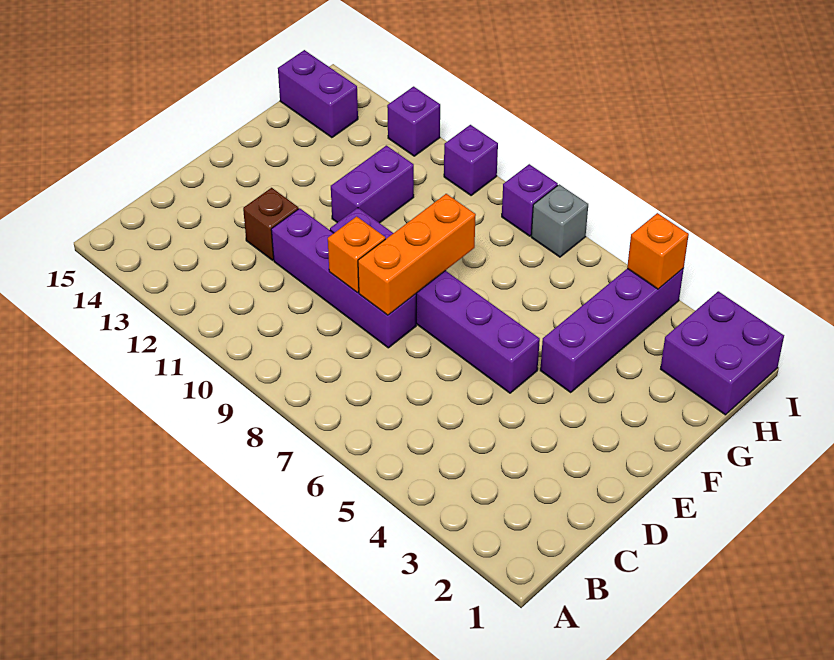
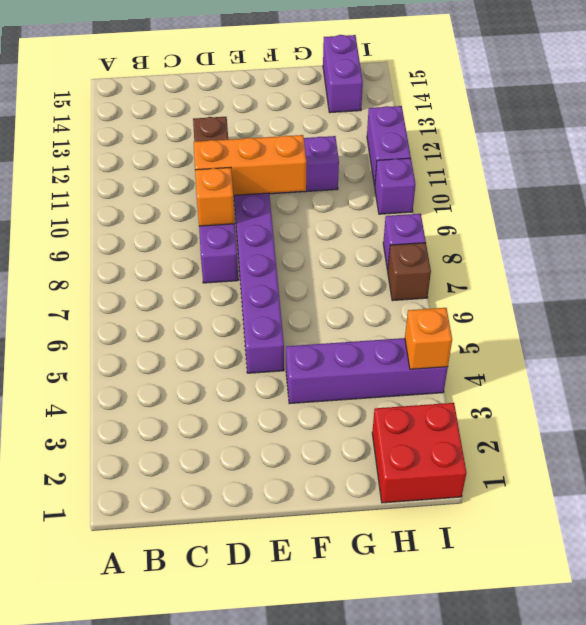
orange brick D8:F8 level 2 -> orange brick D10:F10 level 2
purple brick H1:I2 level 1 -> red brick H1:I2 level 1
grey brick I7 level 1 -> brown brick I7 level 1
purple brick I12 level 1 -> purple brick I11:I12 level 1

